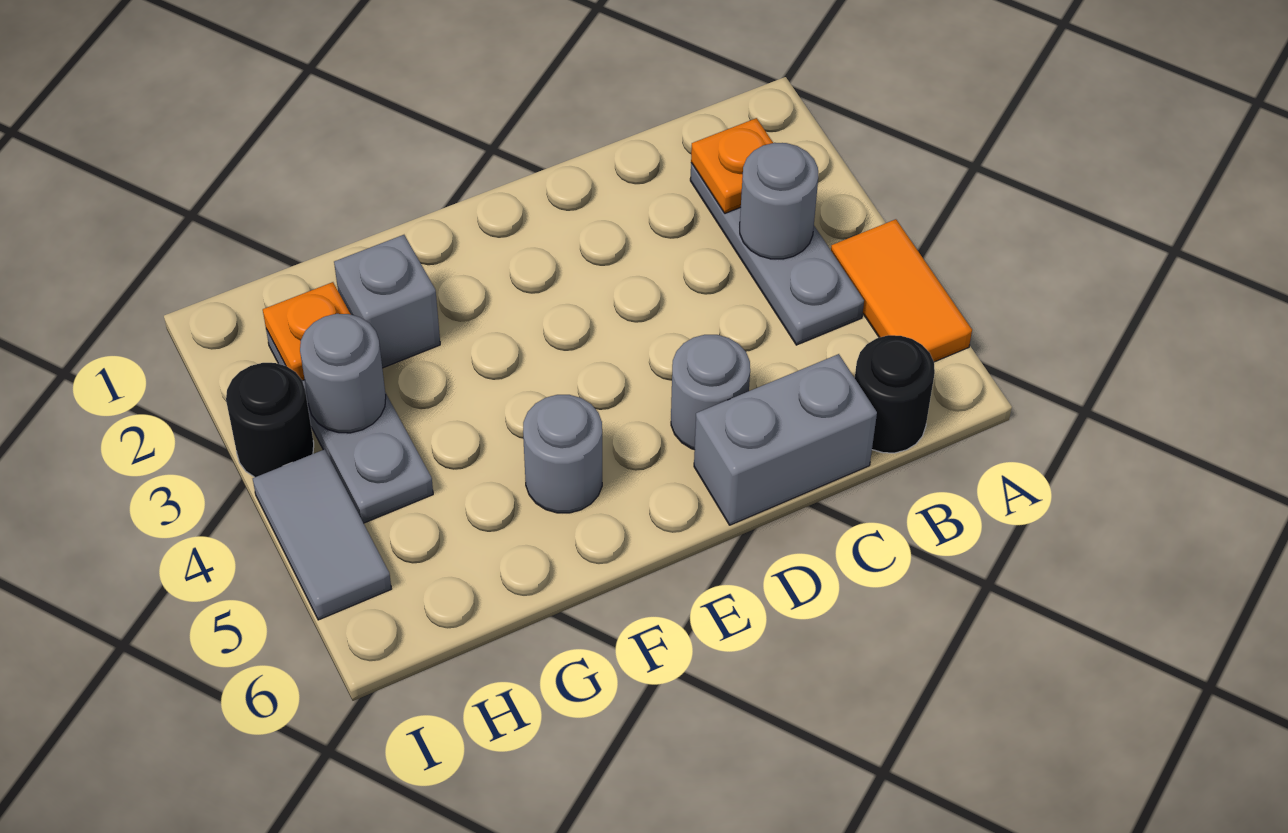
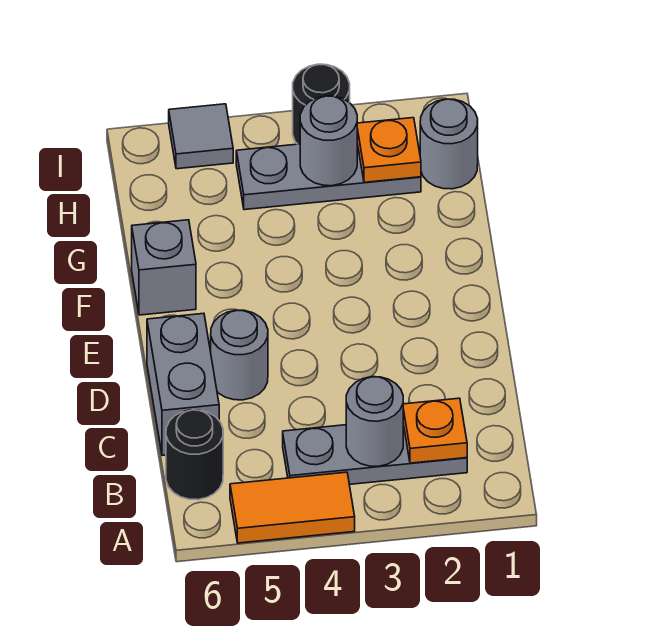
grey round brick F5 level 1 -> grey round brick H1 level 1
grey brick G2 level 1 -> grey brick F6 level 1
grey tile I4:I5 level 1 -> grey tile I5 level 1

